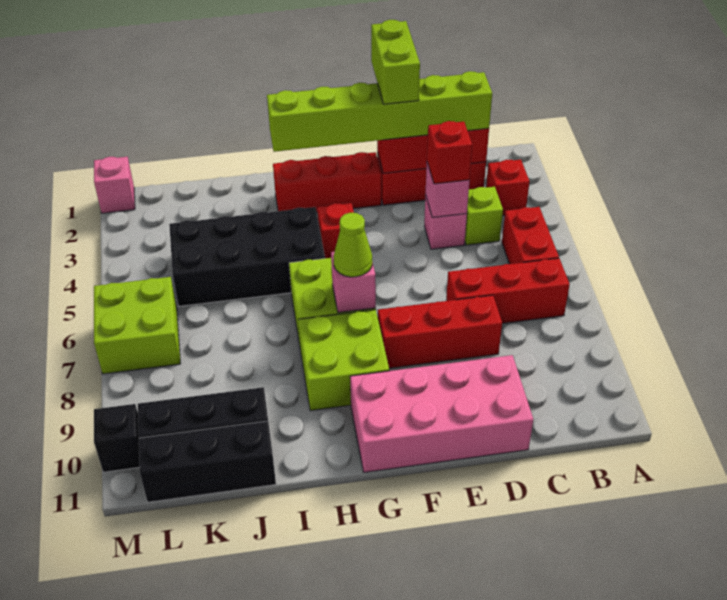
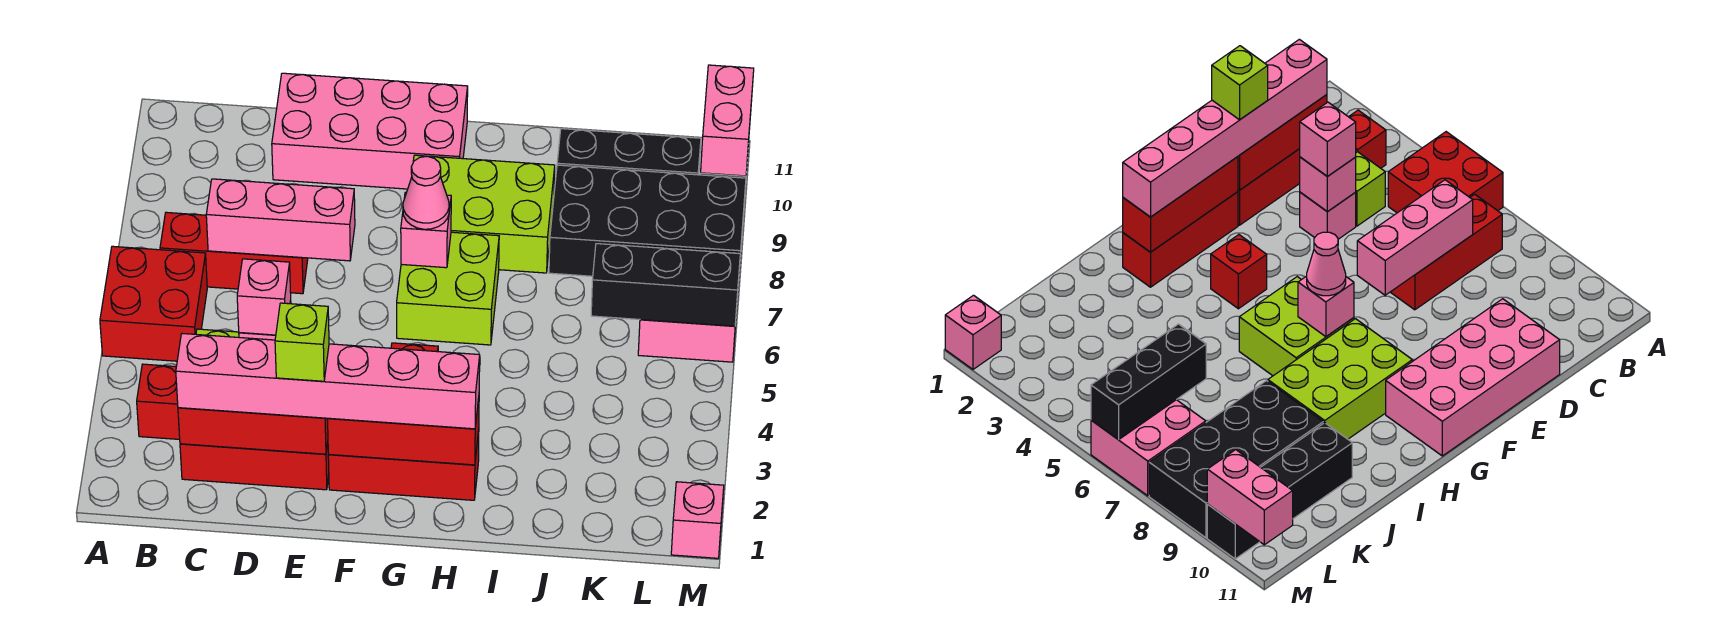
red brick B5:B6 level 1 -> red brick A5:B6 level 1
lime brick C2:H2 level 3 -> pink brick C2:H2 level 3
none -> pink brick C7:E7 level 2
red brick D4 level 3 -> pink brick D4 level 3
red brick D8:F8 level 1 -> red brick F2:H2 level 2
lime brick E1:E2 level 4 -> lime brick E2 level 4
lime cone G7 level 3 -> pink cone G7 level 3
lime brick G8:H9 level 1 -> lime brick G8:I9 level 1
black brick H4:K5 level 1 -> black brick J8:M9 level 1
black brick J11:L11 level 1 -> black brick K6:M6 level 2
lime brick L6:M7 level 1 -> pink brick L6:M7 level 1
none -> pink brick M10:M11 level 2

